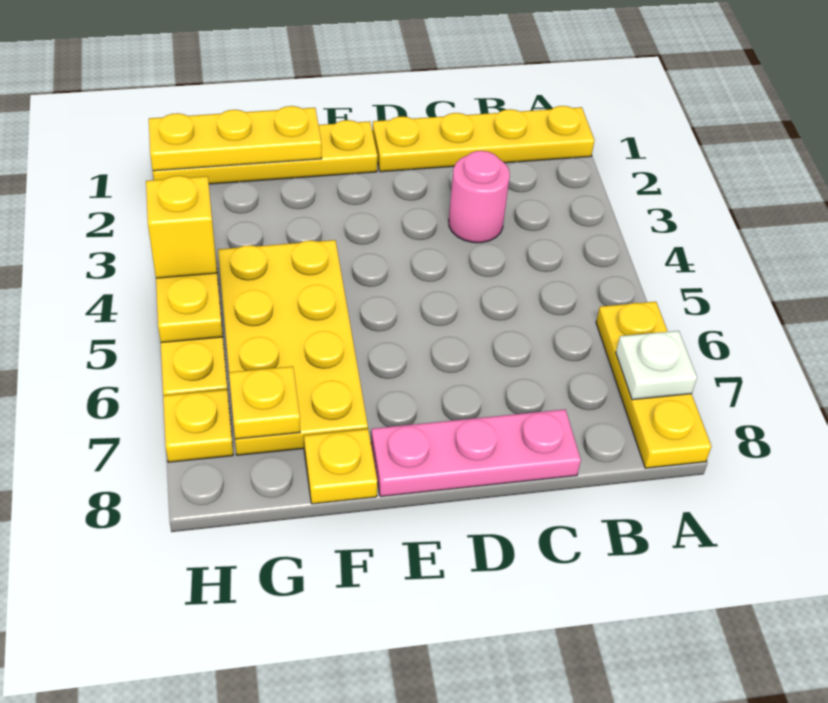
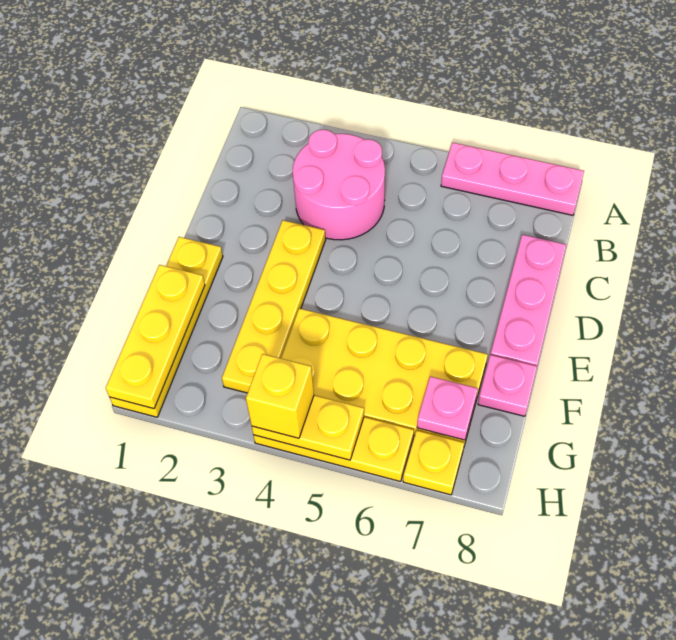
yellow plate A1:D1 level 1 -> yellow plate D3:G3 level 1
yellow plate A6:A8 level 1 -> pink plate A6:A8 level 1
white plate A7 level 2 -> none
pink round brick C3 level 1 -> pink round brick B3:C4 level 1
yellow plate F8 level 1 -> pink plate F8 level 1
yellow plate G7 level 2 -> pink plate G7 level 2

